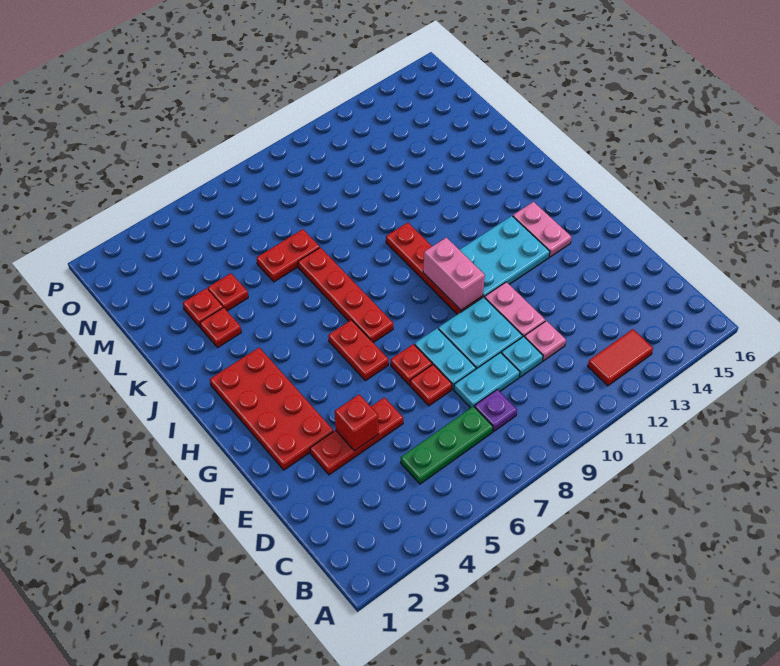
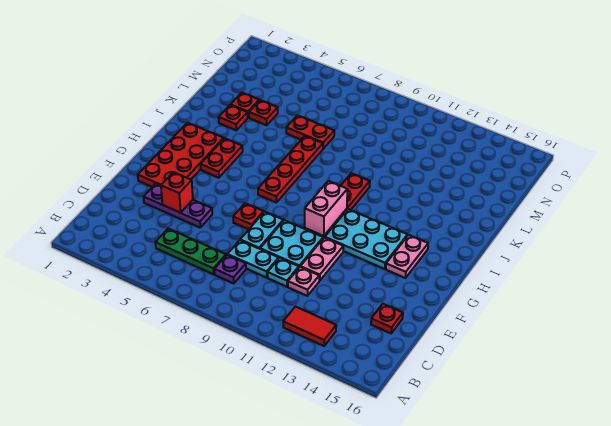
red plate E3:E5 level 1 -> purple plate E3:E5 level 1
red plate E7 level 1 -> red plate D15 level 1
red plate G6:H6 level 1 -> red plate H4:I4 level 1

